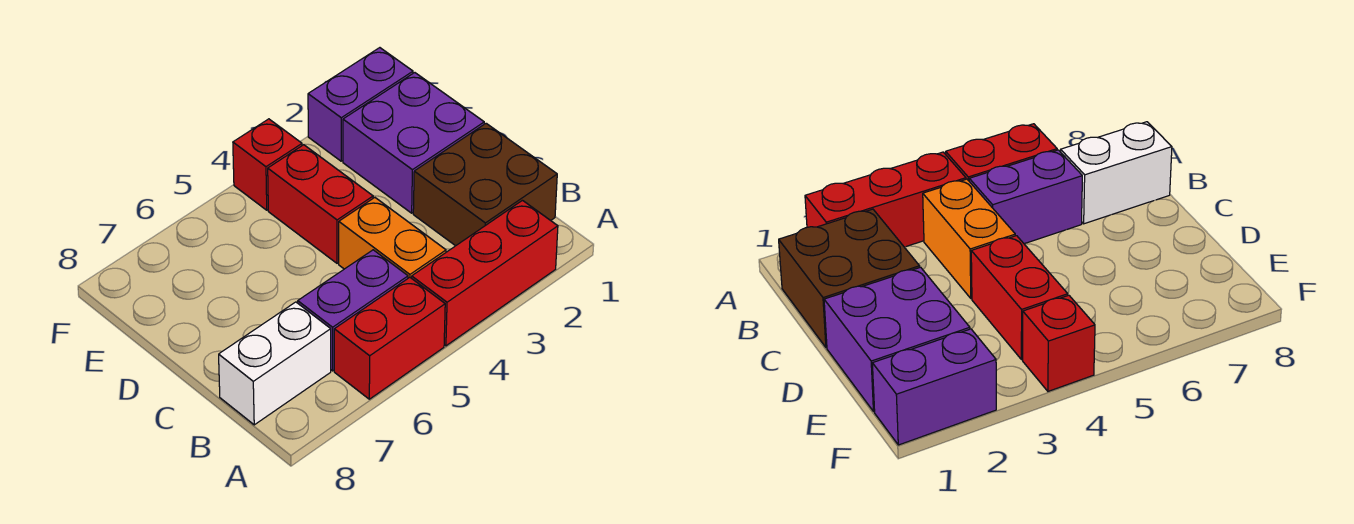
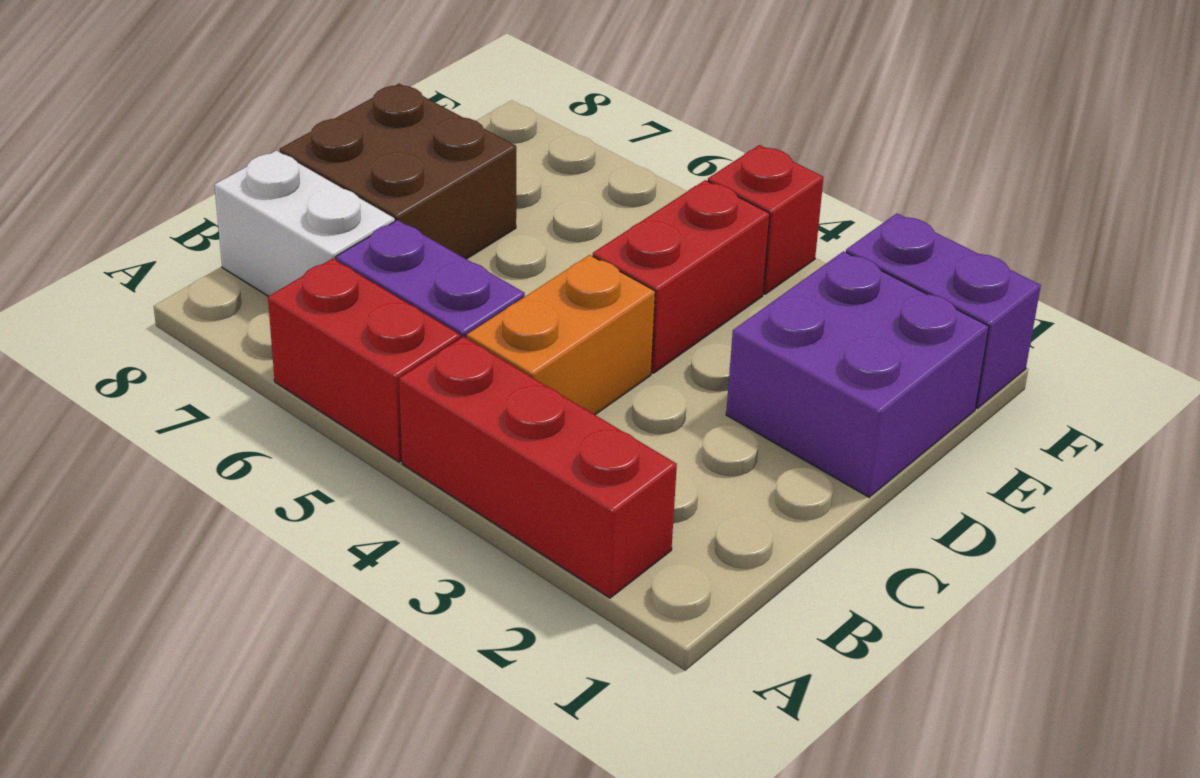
brown brick B1:C2 level 1 -> brown brick C7:D8 level 1

